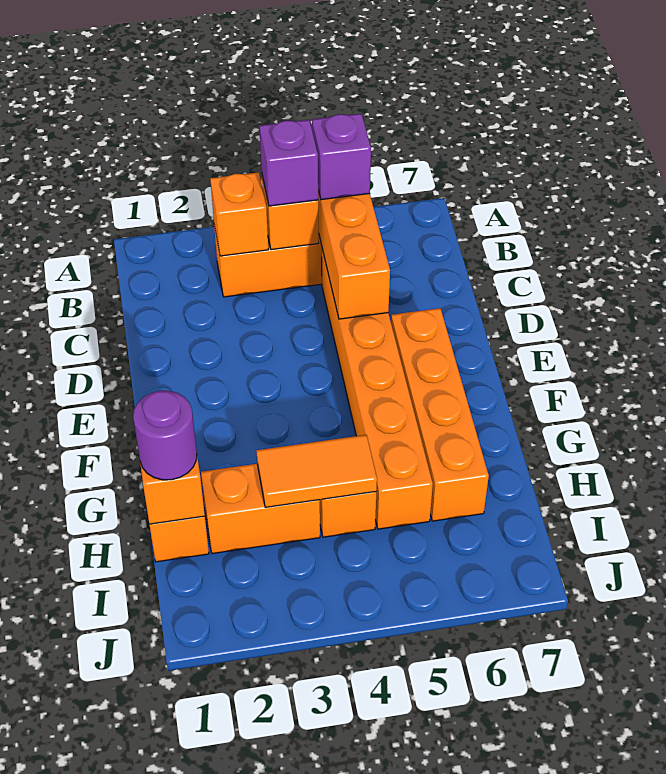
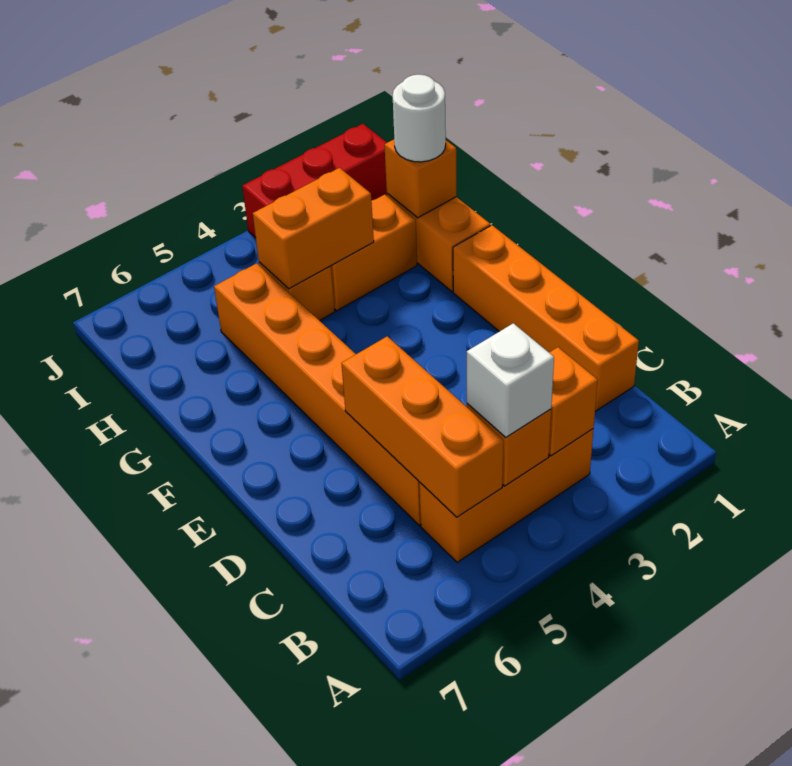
purple brick B4 level 3 -> white brick B4 level 3
purple brick B5 level 3 -> none
orange brick E6:H6 level 1 -> orange brick C1:F1 level 1
purple round brick H1 level 3 -> white round brick H1 level 3
orange tile H3:H4 level 2 -> orange brick H3:H4 level 2
none -> red brick J1:J3 level 1

